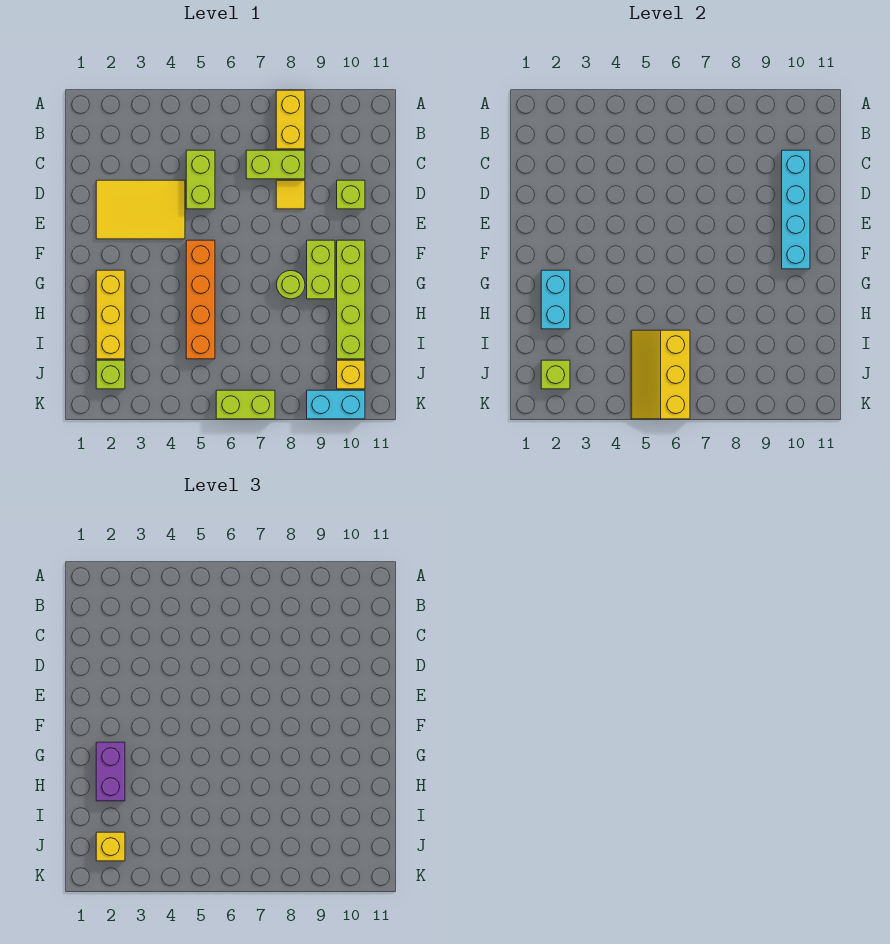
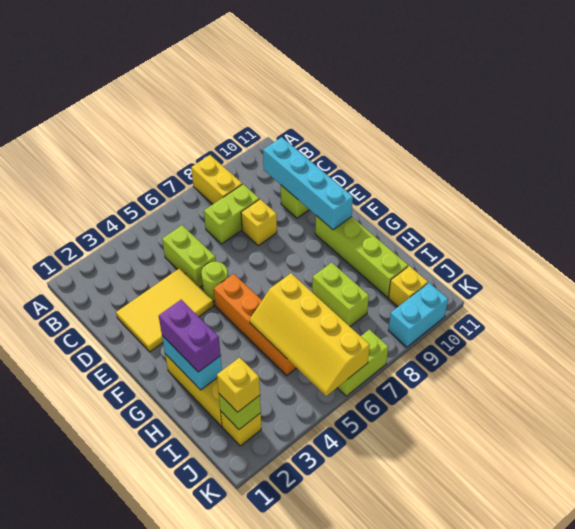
yellow tile D8 level 1 -> yellow brick D8 level 1
lime brick F9:G9 level 1 -> lime brick H8:I8 level 1
lime round brick G8 level 1 -> lime round brick E5 level 1
yellow slope I5:K6 level 2 top 6 -> yellow slope H5:K6 level 2 top 6
lime brick J2 level 1 -> yellow brick J2 level 1

